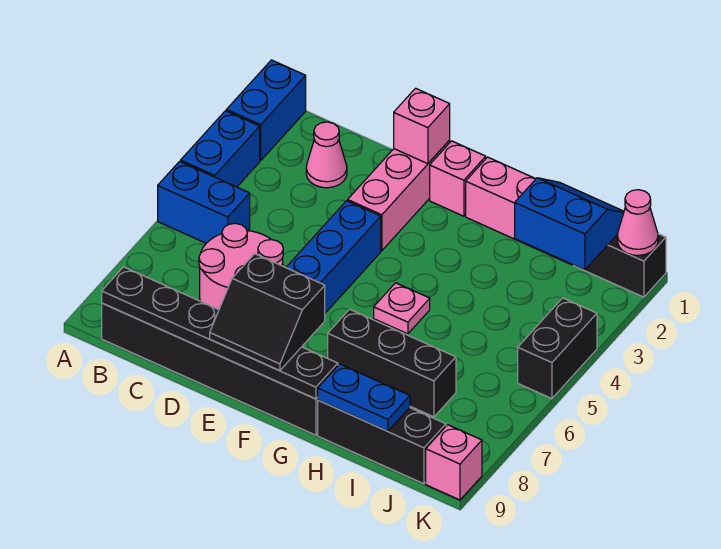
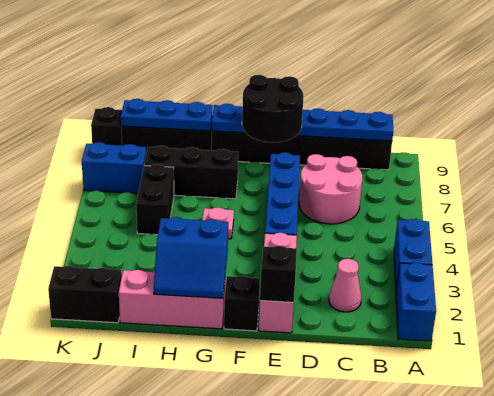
blue brick A5:B5 level 1 -> blue brick J7:K7 level 1
black plate B9:G9 level 2 -> blue plate B9:G9 level 2
pink brick E1 level 2 -> black brick E1 level 2
black slope E8:F9 level 3 top 8 -> black round brick E8:F9 level 3
pink brick F1 level 1 -> black brick F1 level 1
blue plate H9:I9 level 2 -> blue plate H9:J9 level 2
blue slope I1:J2 level 2 top 2 -> blue slope G1:H2 level 2 top 2
pink cone K1 level 2 -> none
black brick K4:K5 level 1 -> black brick I5:I6 level 1
pink brick K9 level 1 -> black brick K9 level 1

